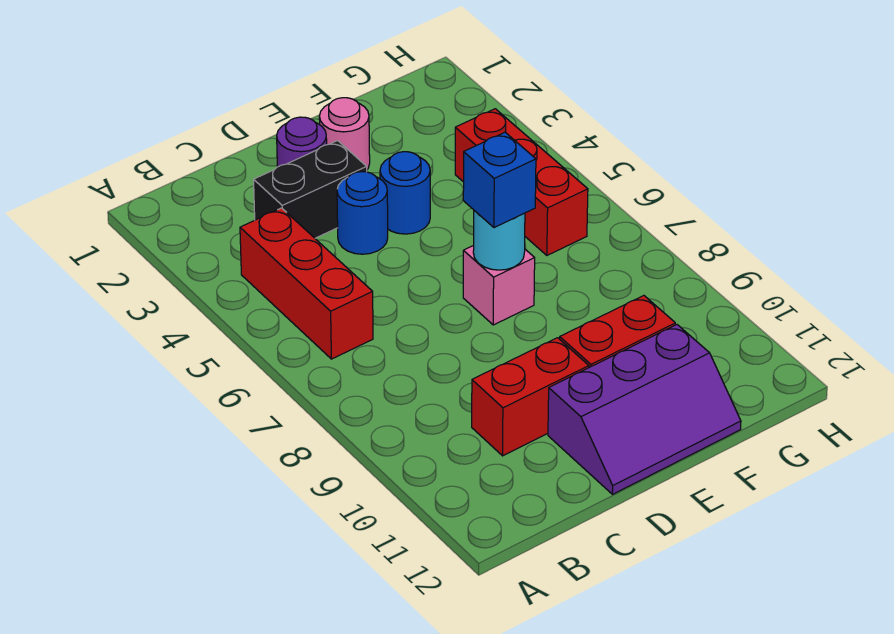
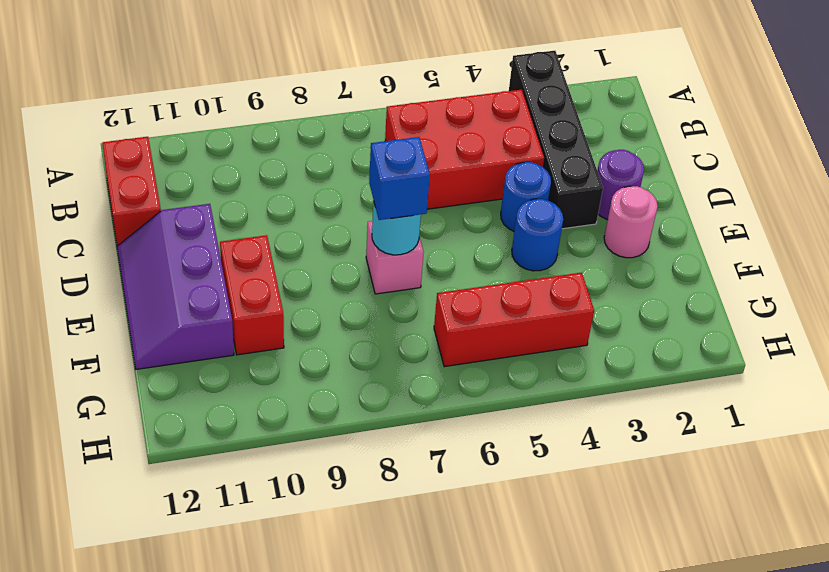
red brick B4:B6 level 1 -> red brick B4:C6 level 1
black brick C3:D3 level 1 -> black brick A3:D3 level 1
red brick C10:D10 level 1 -> red brick B12:C12 level 1

